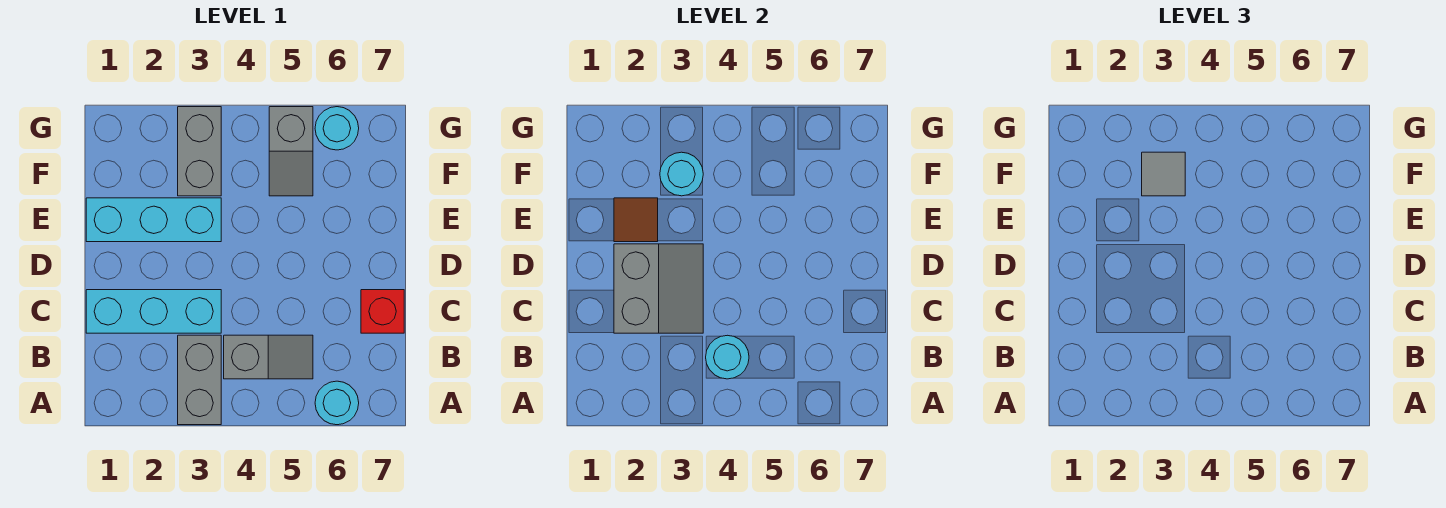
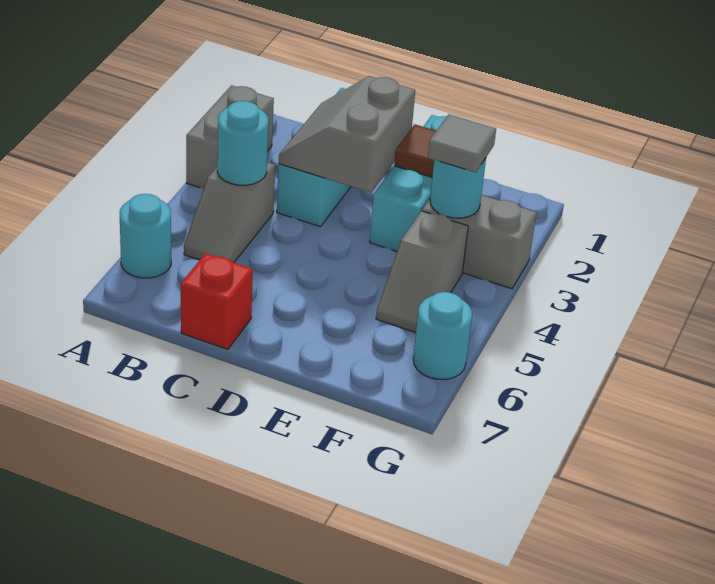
grey brick A3:B3 level 1 -> grey brick A2:A3 level 1
grey slope C2:D3 level 2 top 2 -> grey slope C2:D3 level 2 top D
grey slope F5:G5 level 1 top G -> grey slope F4:F5 level 1 top 4

